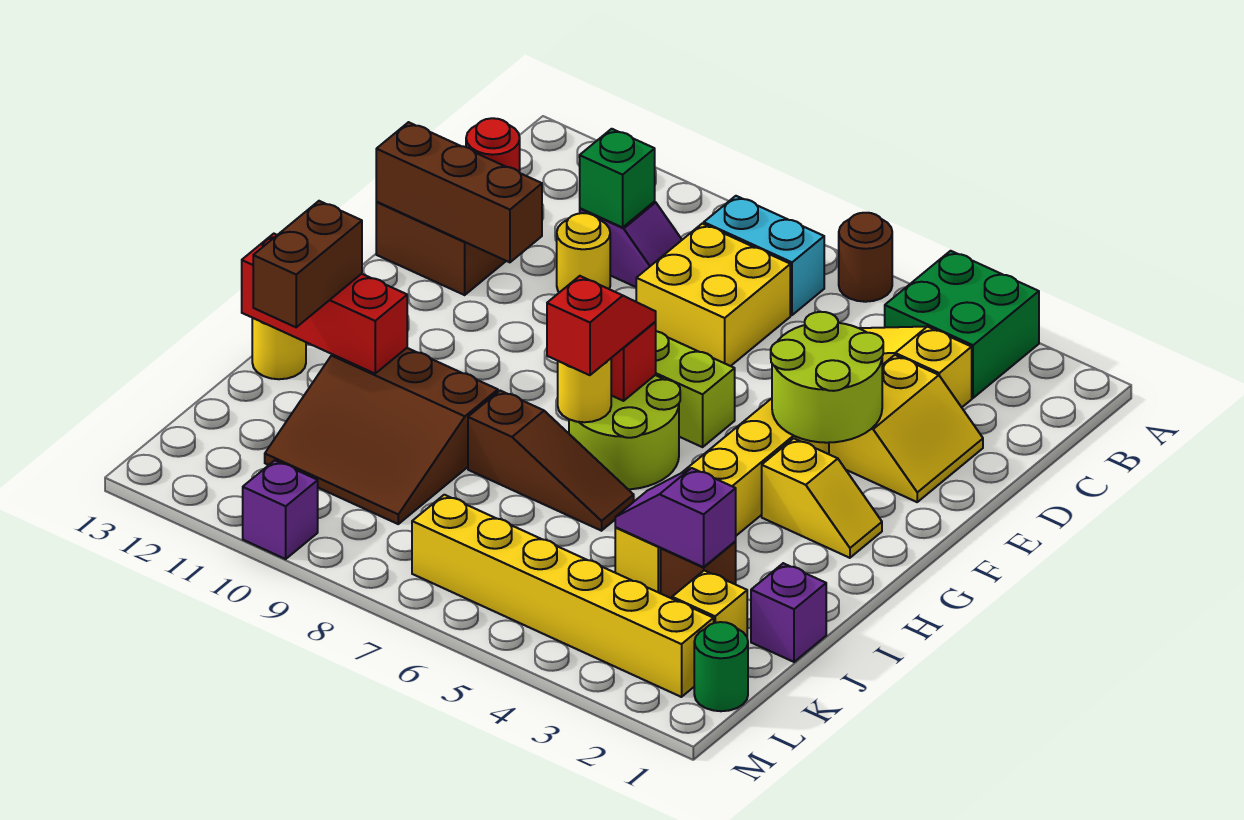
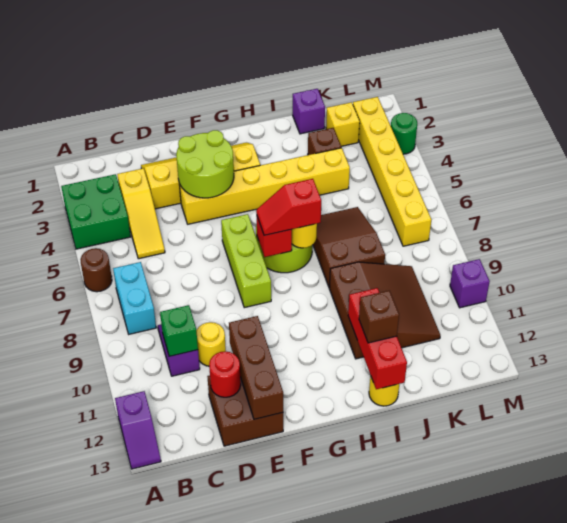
yellow brick C7:D8 level 1 -> none
brown slope I6:I8 level 1 top 8 -> brown slope I6:J8 level 1 top 8
brown brick I12:J12 level 3 -> brown brick I12 level 3
purple slope J3:J4 level 2 top 3 -> purple slope A12:A13 level 1 top 12
green round brick L1 level 1 -> green round brick M3 level 1

